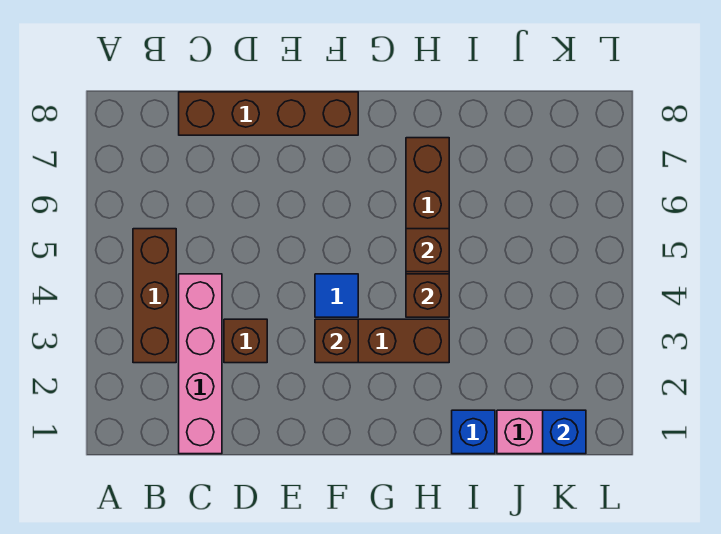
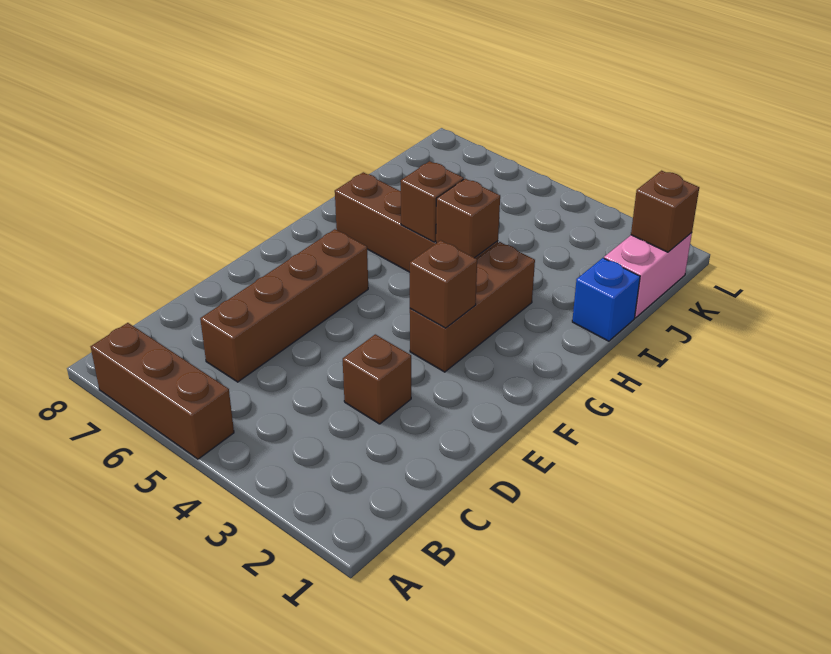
brown brick B3:B5 level 1 -> brown brick A5:A7 level 1
pink brick C1:C4 level 1 -> none
brown brick C8:F8 level 1 -> brown brick C6:F6 level 1
blue tile F4 level 1 -> none
blue brick K1 level 2 -> brown brick K1 level 2

